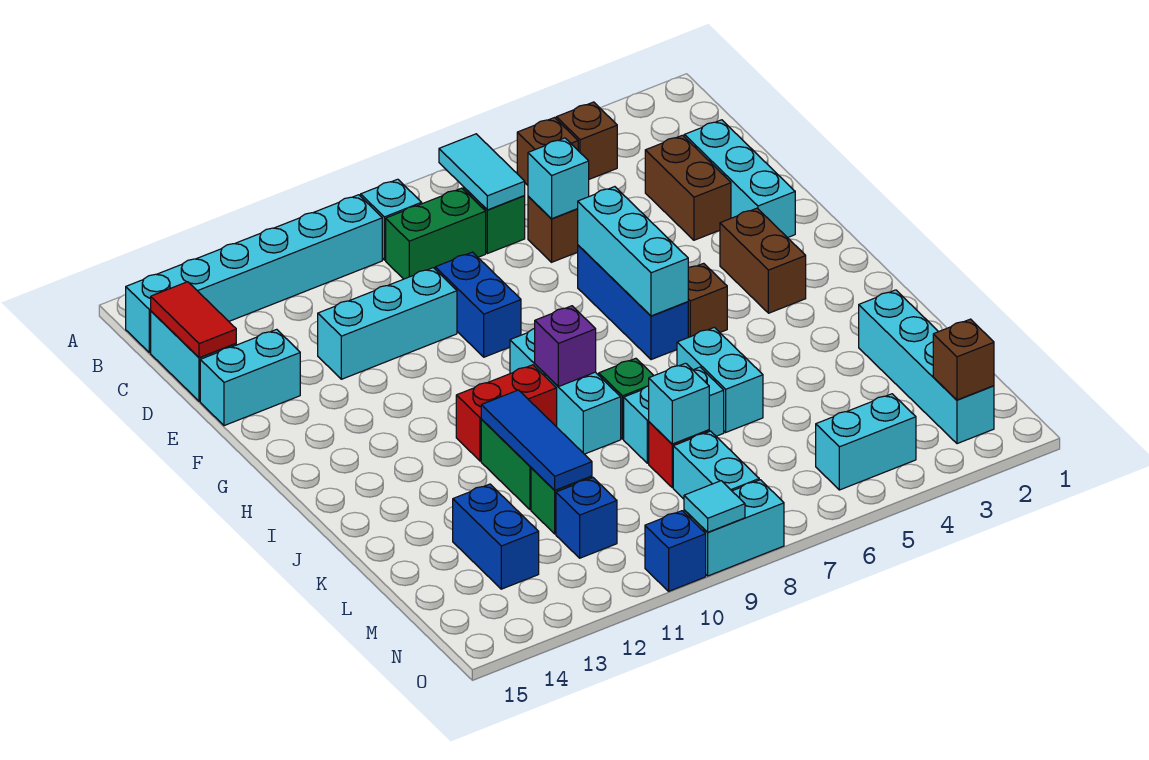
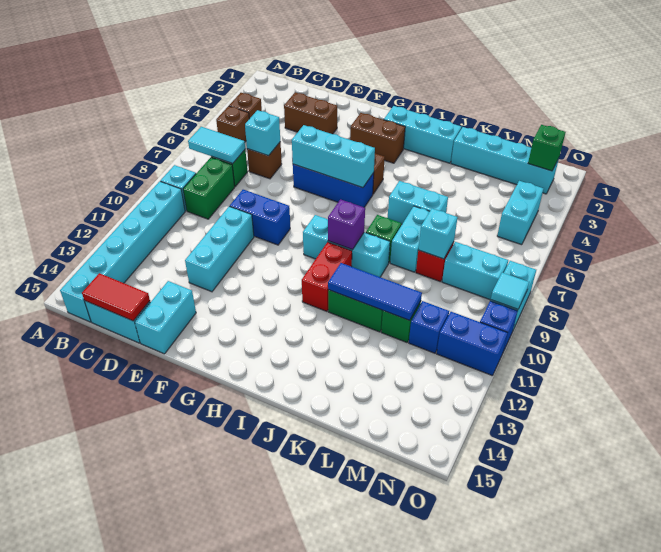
cyan brick D2:F2 level 1 -> cyan brick H2:J2 level 1
blue brick L13:M13 level 1 -> blue brick N11:O11 level 1
brown brick N2 level 2 -> green brick N2 level 2

